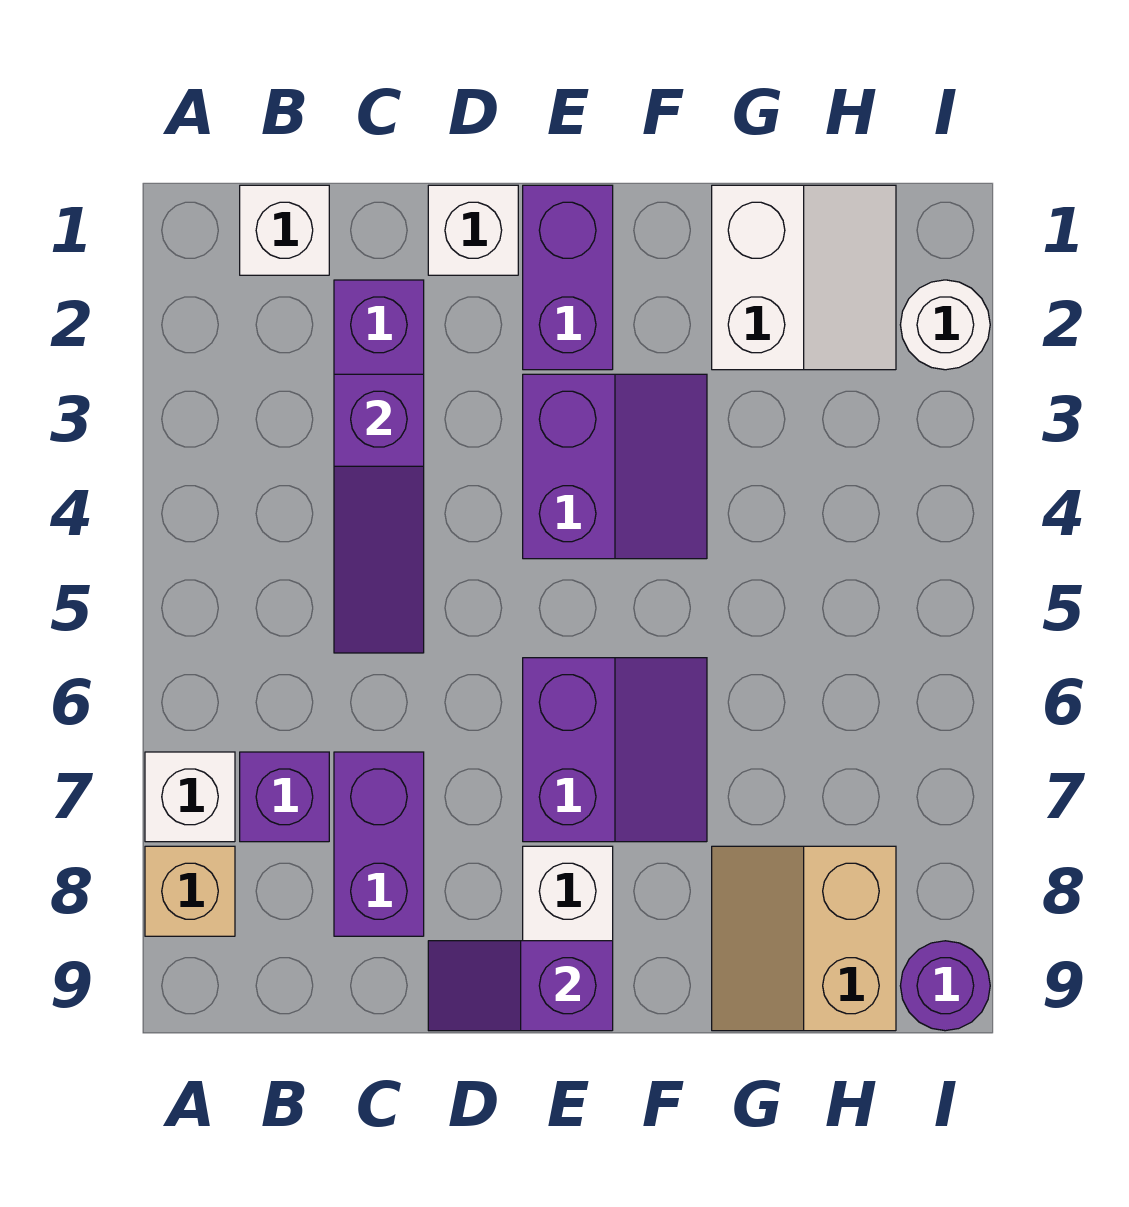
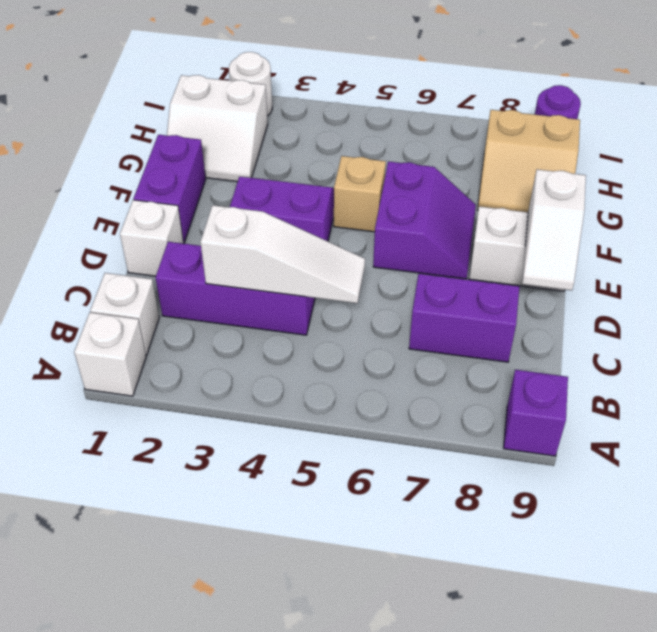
white brick A7 level 1 -> white brick A1 level 1
tan brick A8 level 1 -> tan brick F5 level 1
purple brick B7 level 1 -> purple brick A9 level 1
purple slope C3:C5 level 2 top 3 -> white slope C3:C5 level 2 top 3
purple slope D9:E9 level 2 top E -> white slope D9:E9 level 2 top E
purple brick E1:E2 level 1 -> purple brick E1:F1 level 1
purple slope E6:F7 level 1 top E -> purple slope E6:F7 level 1 top 6
white slope G1:H2 level 1 top G -> white slope G1:H2 level 1 top H

